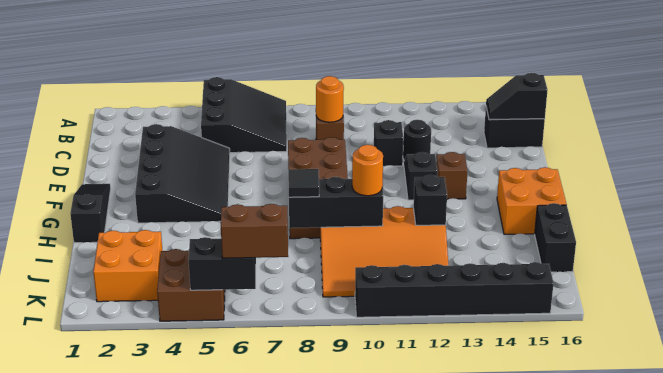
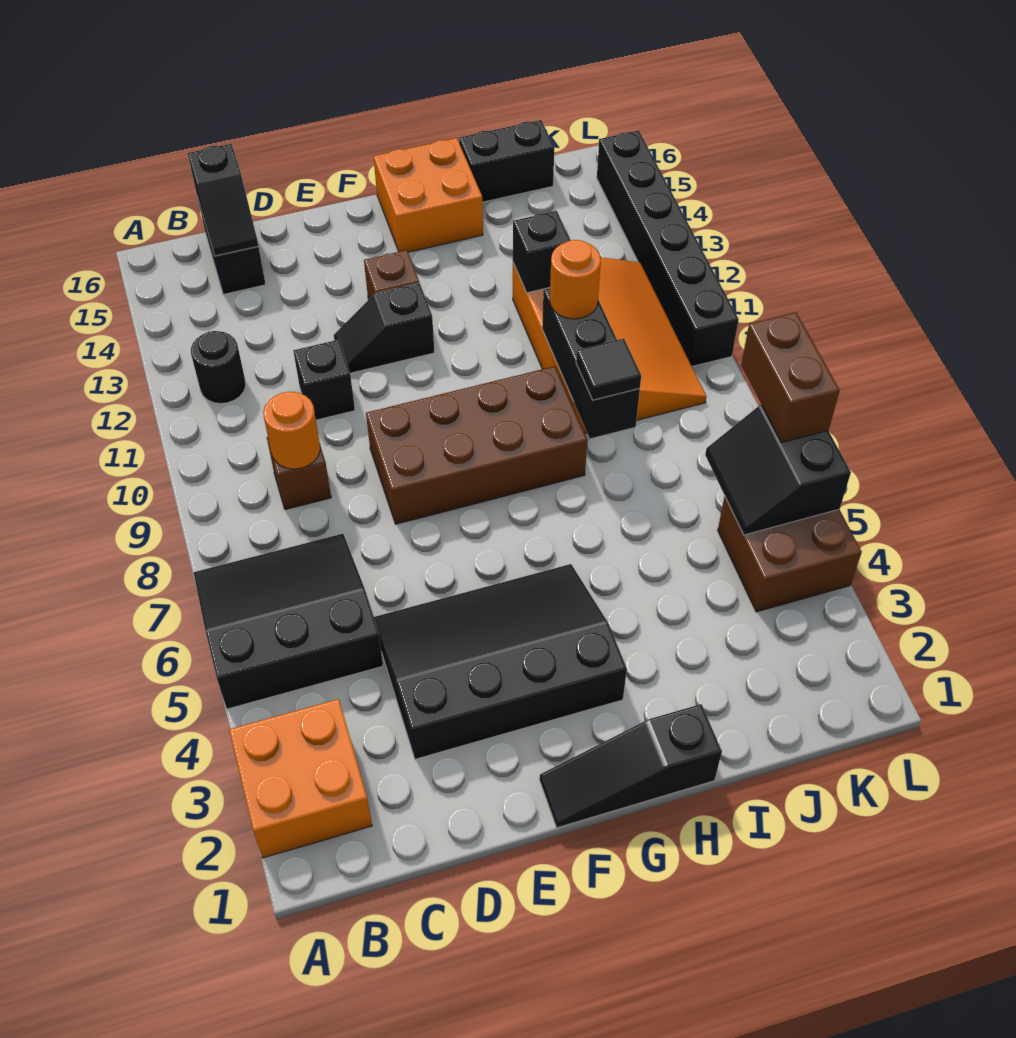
black round brick D12 level 1 -> black round brick B12 level 1
orange brick J2:K3 level 1 -> orange brick A2:B3 level 1

